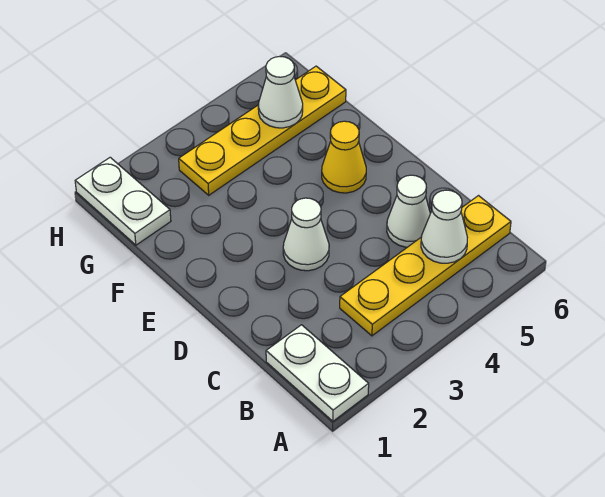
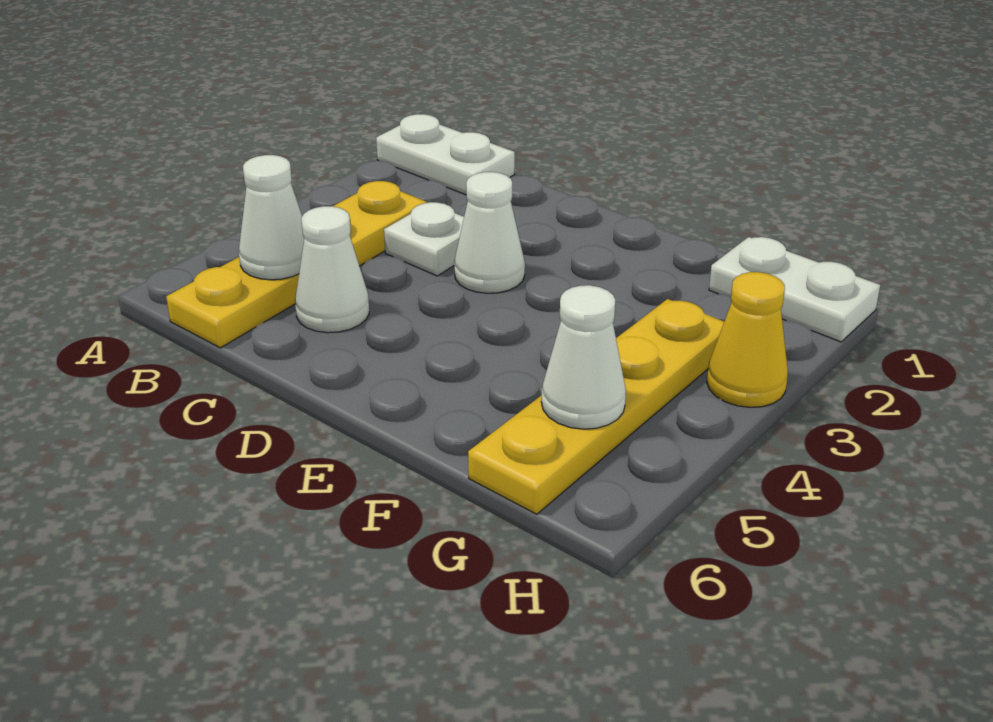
none -> white plate C3 level 1
yellow cone E5 level 1 -> yellow cone H3 level 1

